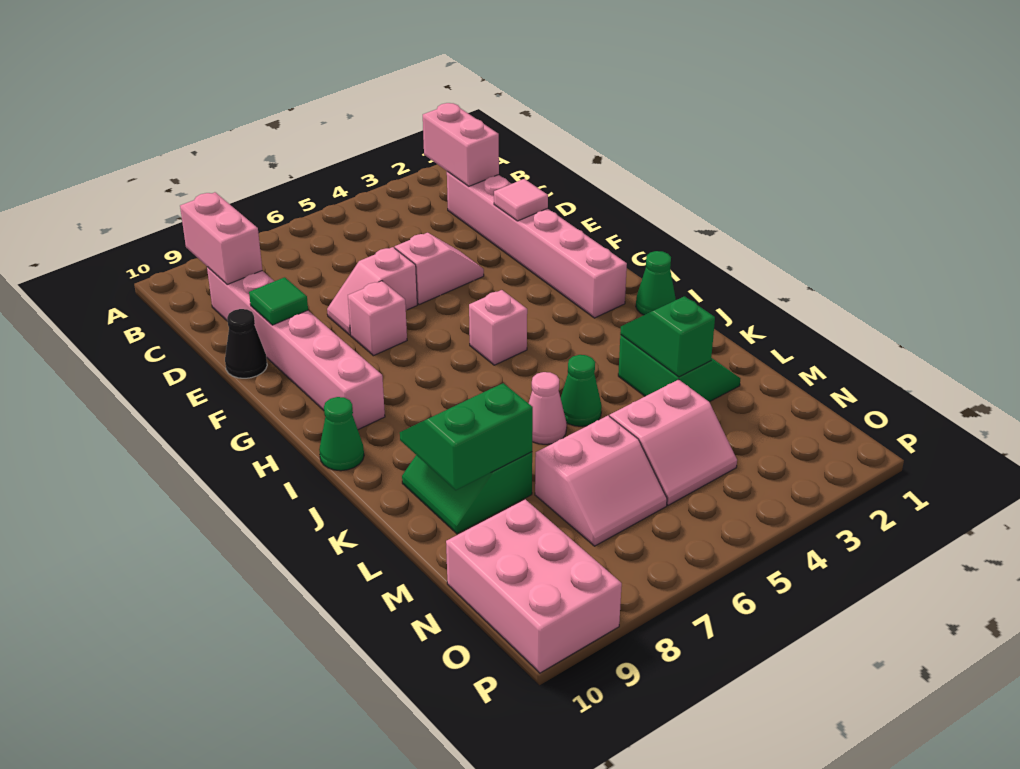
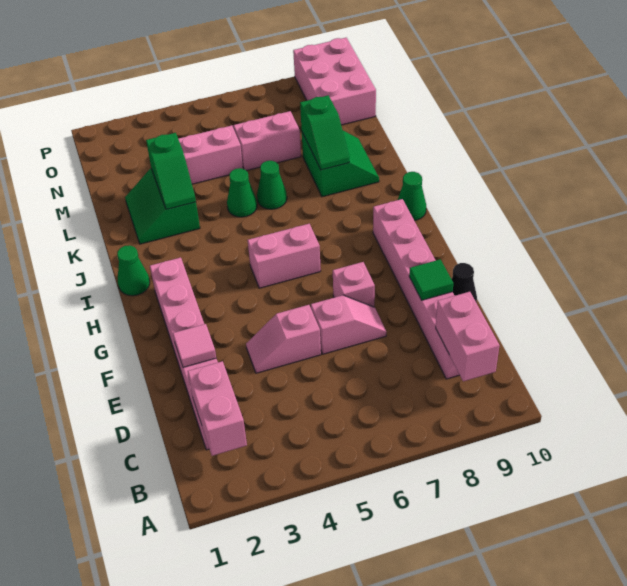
pink brick H5 level 1 -> pink brick H5:H6 level 1
pink cone K6 level 1 -> green cone K6 level 1
green slope K8:L9 level 2 top L -> green slope K8:L8 level 2 top L

